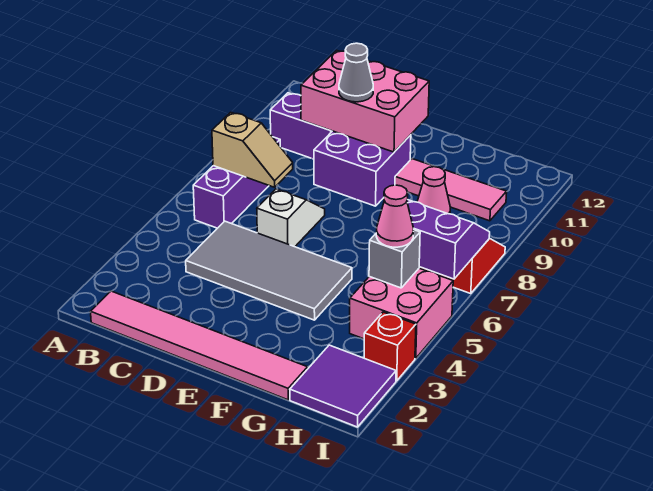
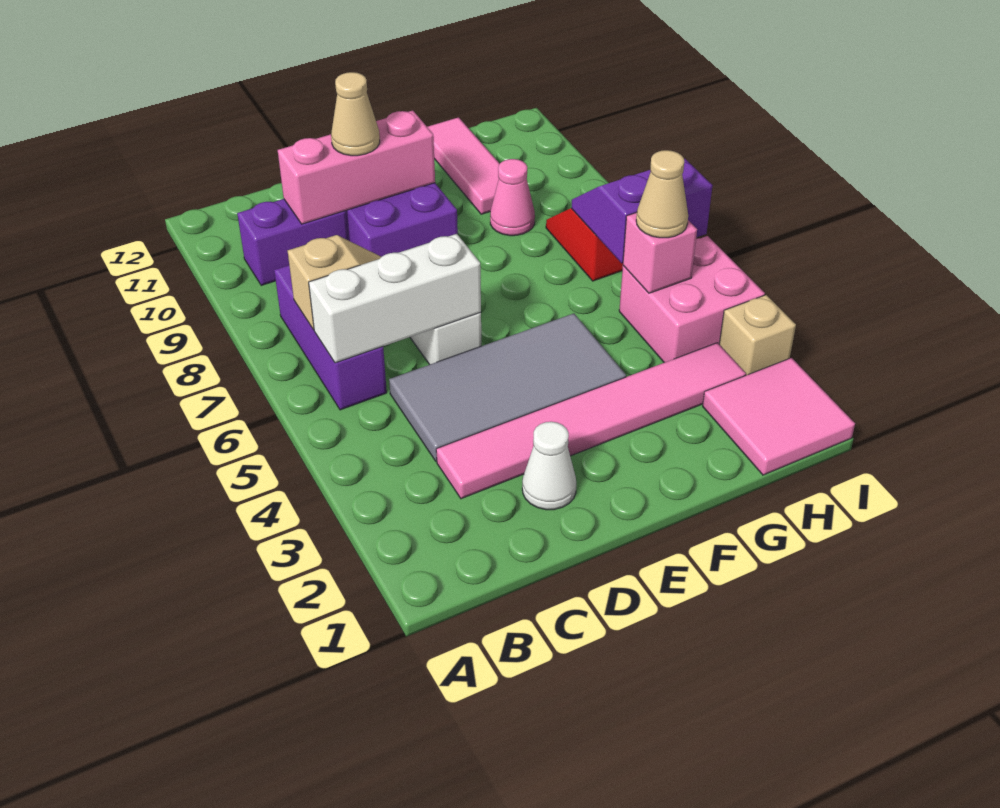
pink tile B1:G1 level 1 -> pink tile C3:H3 level 1
none -> white brick B6:D6 level 2
pink brick C10:E11 level 2 -> pink brick C10:E10 level 2
none -> white cone D2 level 1
grey cone D10 level 3 -> tan cone D10 level 3
pink tile F10:H10 level 1 -> pink tile G10:G12 level 1
purple tile H1:I2 level 1 -> pink tile H1:I2 level 1
grey brick H5 level 2 -> pink brick H5 level 2
pink cone H5 level 3 -> tan cone H5 level 3
red brick I3 level 1 -> tan brick I3 level 1

